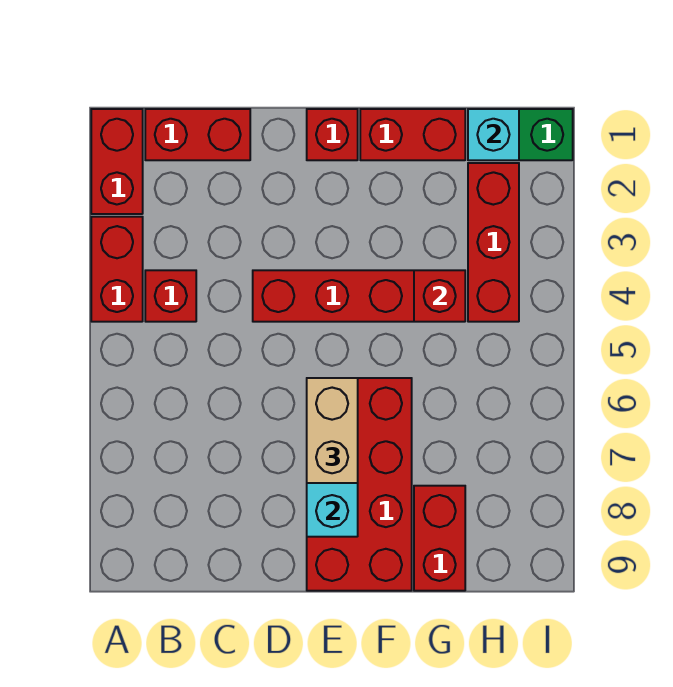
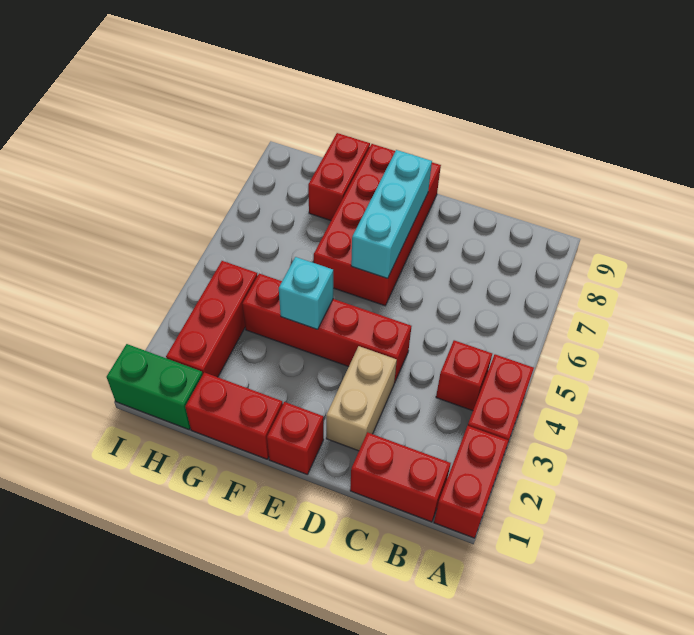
tan brick E6:E7 level 3 -> tan brick D2:D3 level 1
red brick G4 level 2 -> none
cyan brick H1 level 2 -> cyan brick F4 level 2

